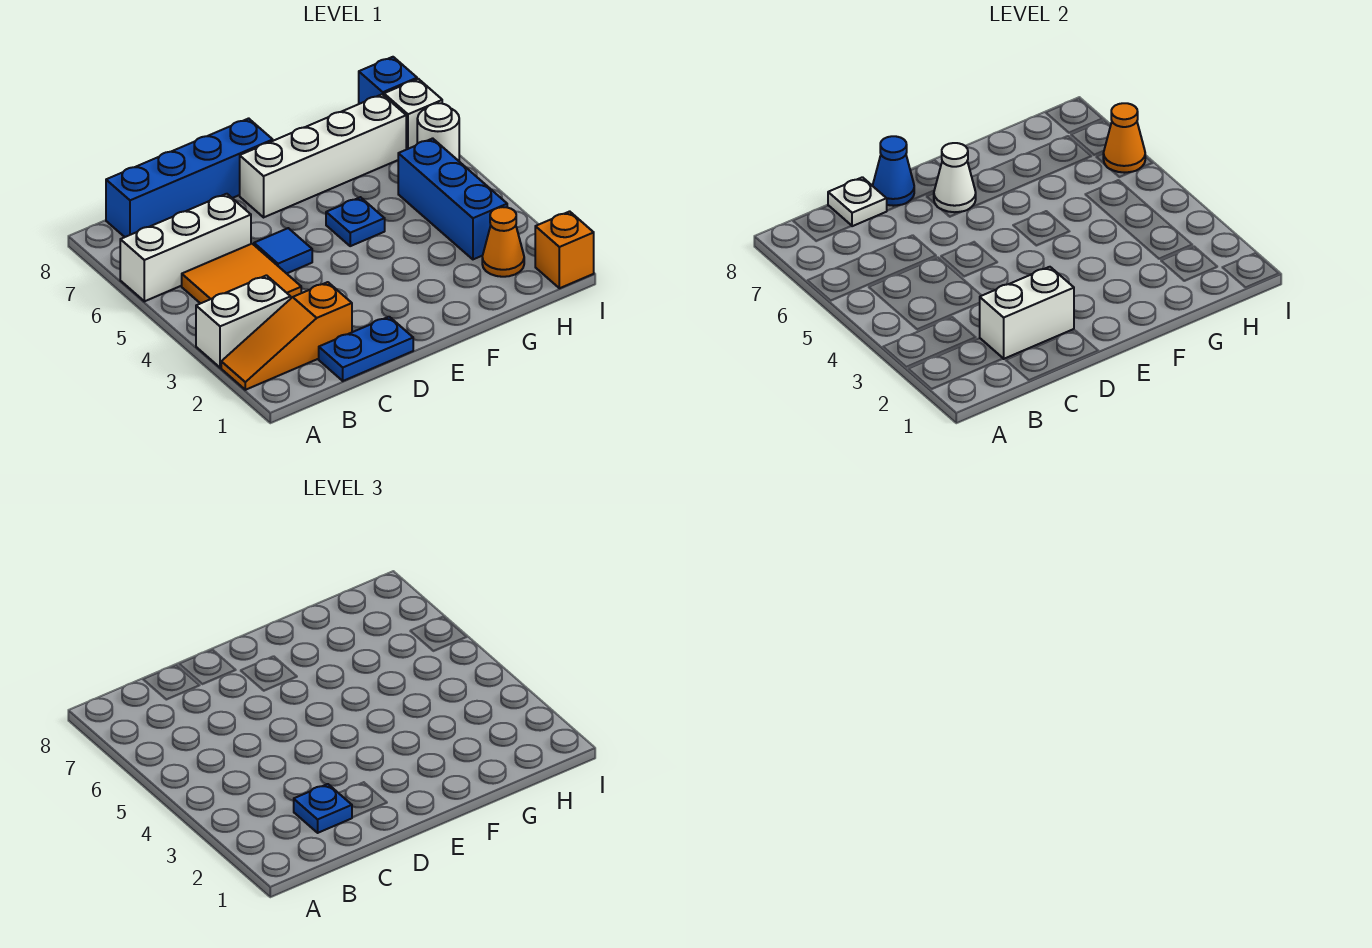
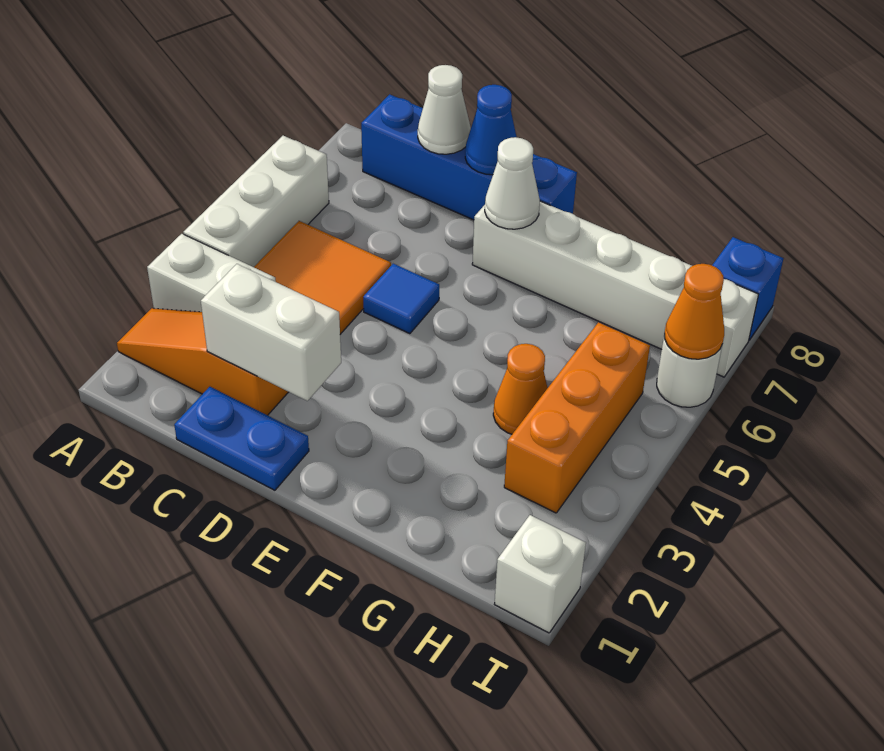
white brick A6:C6 level 1 -> white brick A4:A6 level 1
blue plate C2 level 3 -> none
white plate C8 level 2 -> white cone C8 level 2
blue plate F5 level 1 -> none
orange cone H2 level 1 -> orange cone G4 level 1
blue brick H3:H5 level 1 -> orange brick H3:H5 level 1
orange brick I1 level 1 -> white brick I1 level 1

